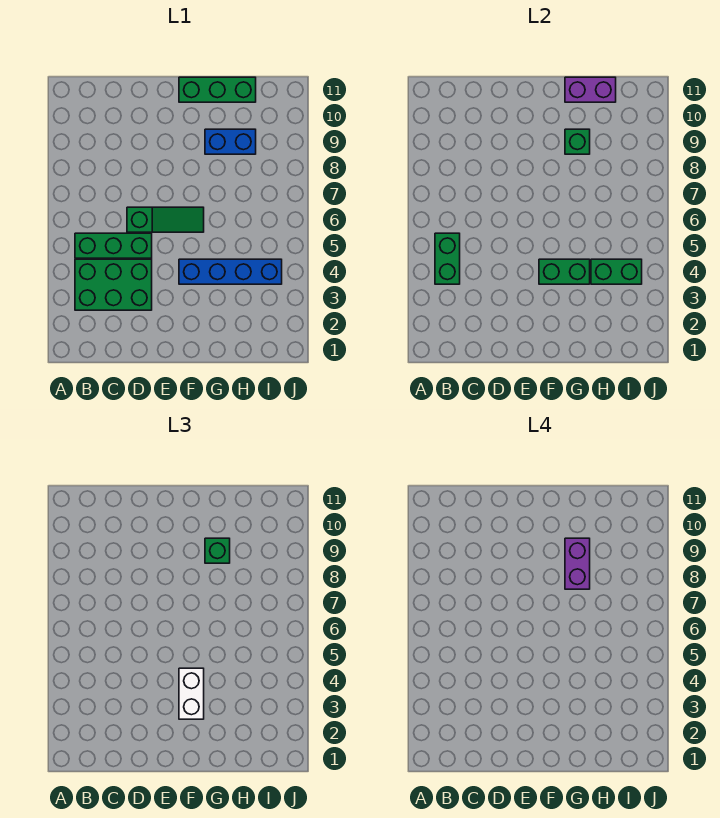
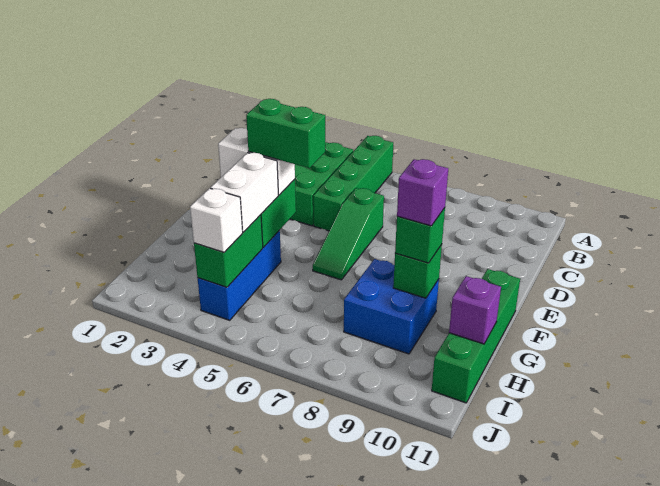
green brick B4:B5 level 2 -> green brick F4:F5 level 4
green brick B5:D5 level 1 -> green brick A5:D5 level 1
blue brick F4:I4 level 1 -> blue brick G4:I4 level 1
green brick F11:H11 level 1 -> green brick F11:I11 level 1
none -> white brick G4:H4 level 3
purple brick G8:G9 level 4 -> purple brick G9 level 4
blue brick G9:H9 level 1 -> blue brick G8:H9 level 1
purple brick G11:H11 level 2 -> purple brick H11 level 2
none -> white brick I4 level 3

